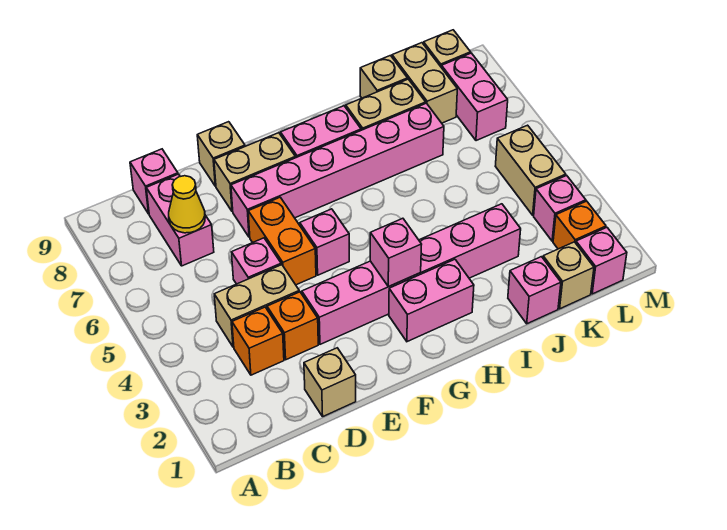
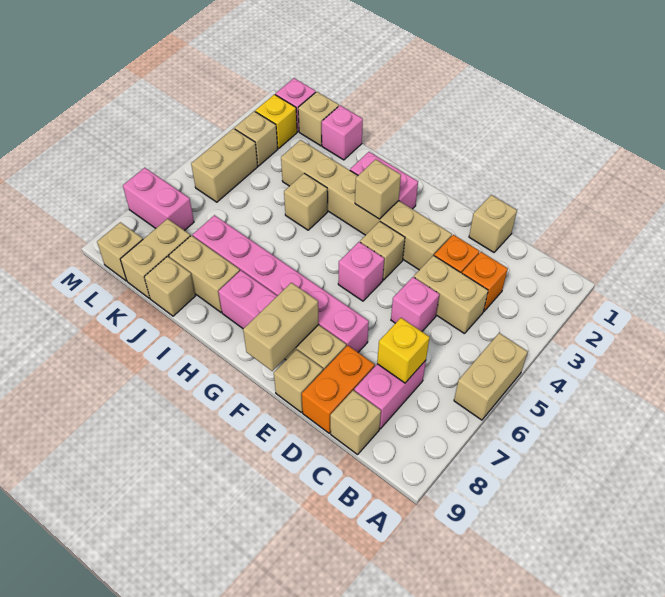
none -> tan brick A5:A6 level 1
yellow cone C7 level 2 -> yellow brick C7 level 2
pink brick C9 level 1 -> tan brick C9 level 1
pink brick E3:J3 level 1 -> tan brick E3:J3 level 1
orange brick E5:E6 level 1 -> orange brick D8:D9 level 1
none -> tan brick F4 level 1
none -> tan brick F8:F9 level 2
pink brick G3 level 2 -> tan brick G3 level 2
none -> tan brick I4 level 1
orange brick L2 level 1 -> yellow brick L2 level 1
pink brick L3 level 1 -> tan brick L3 level 1
pink brick L7:L8 level 1 -> pink brick L7:M7 level 1

